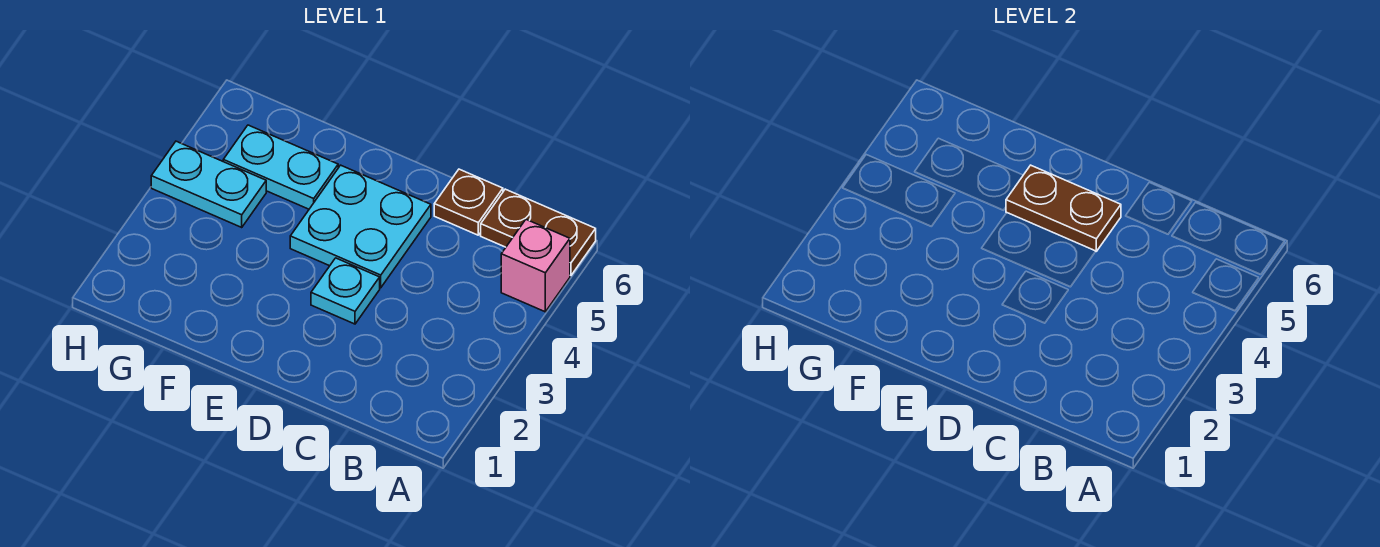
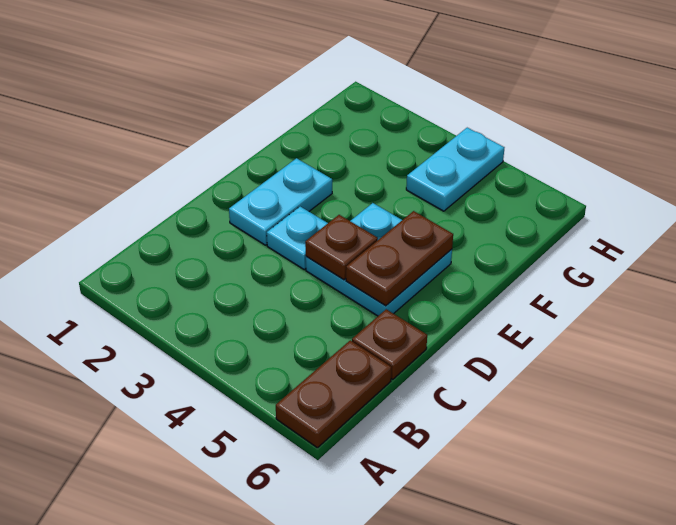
pink brick A5 level 1 -> none
none -> brown plate D4 level 2
cyan plate F5:G5 level 1 -> cyan plate D2:E2 level 1

